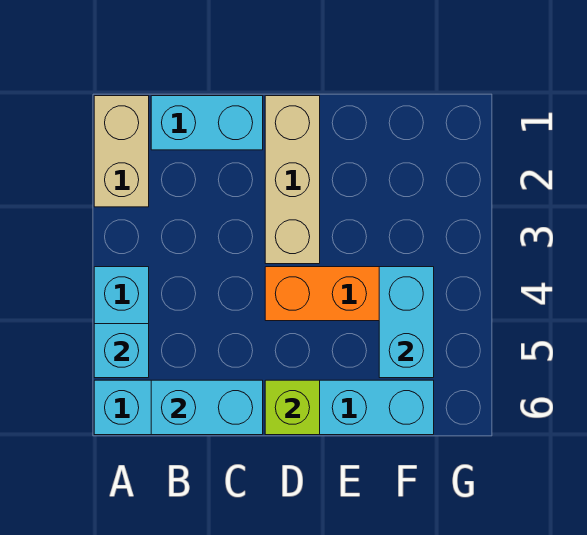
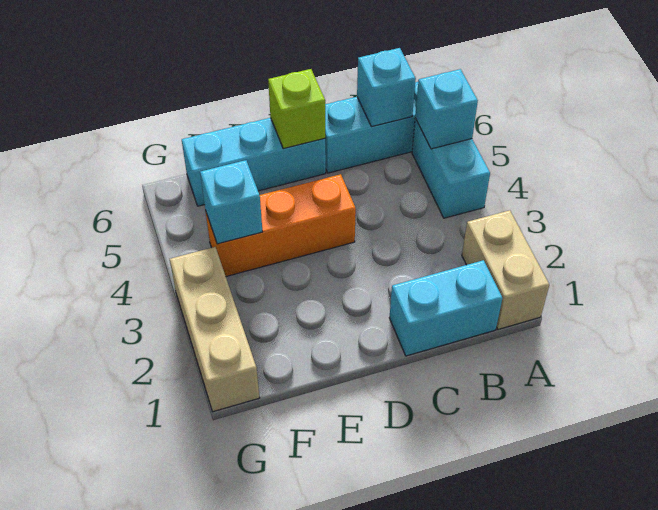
cyan brick B6:C6 level 2 -> cyan brick B6 level 2
tan brick D1:D3 level 1 -> tan brick G1:G3 level 1
cyan brick F4:F5 level 2 -> cyan brick F4 level 2

